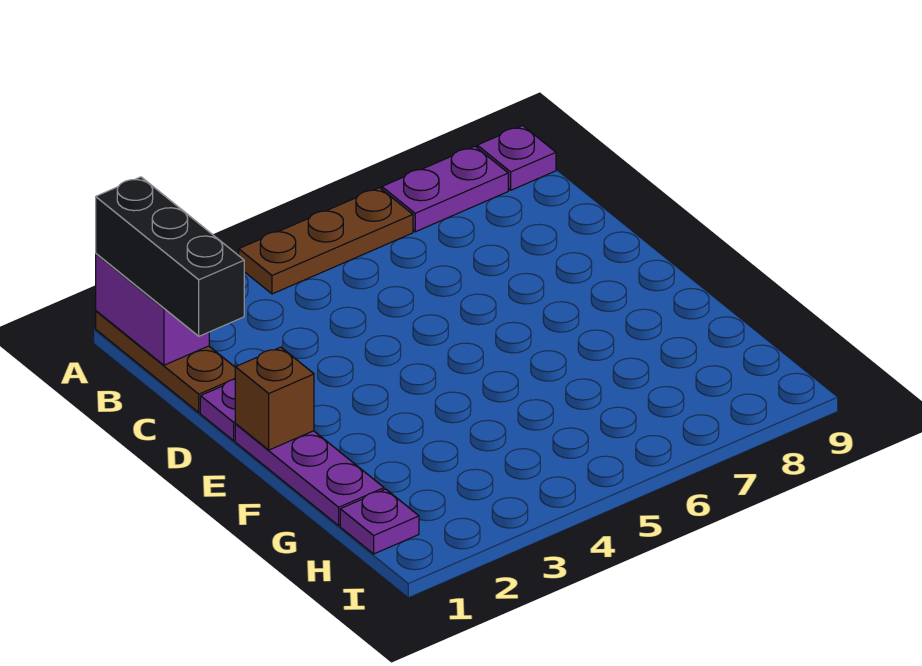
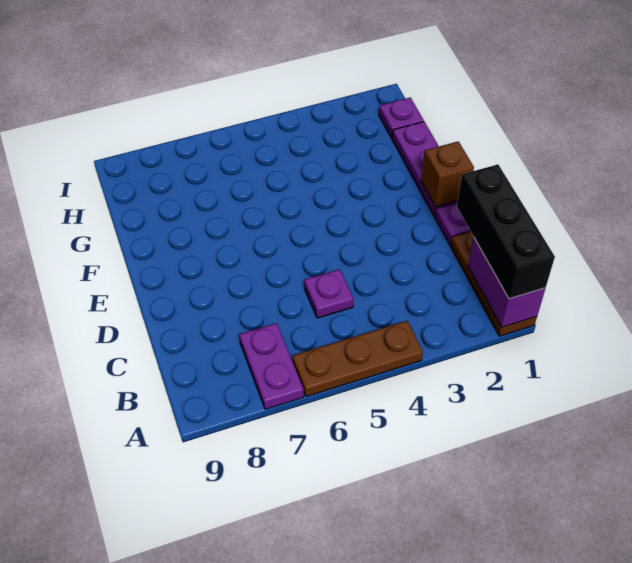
purple plate A7:A8 level 1 -> purple plate A7:B7 level 1
purple plate A9 level 1 -> purple plate C5 level 1

